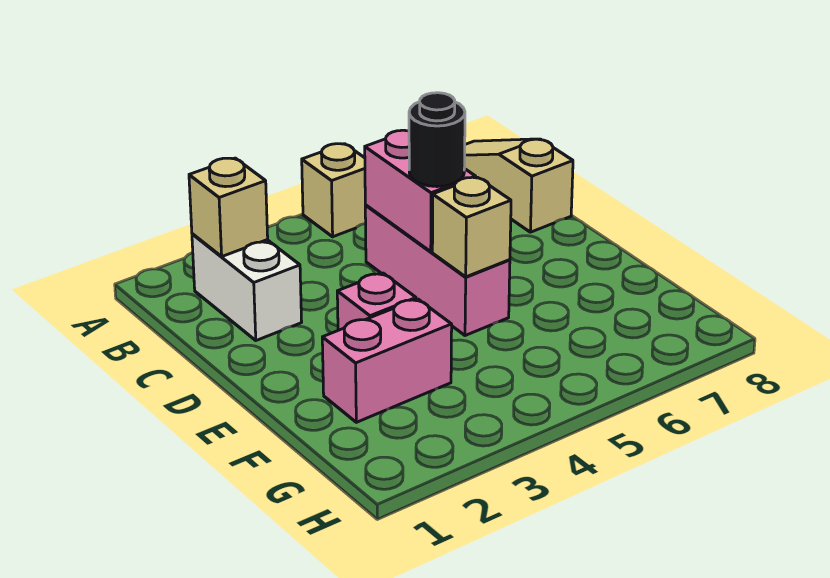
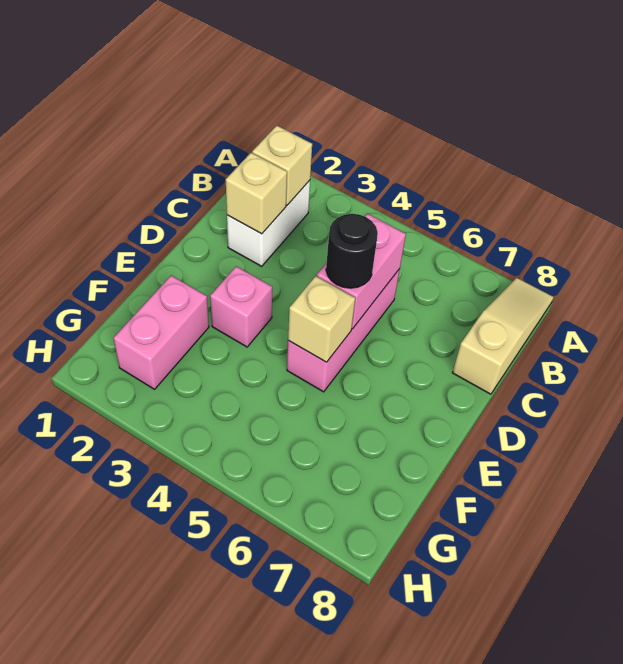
tan brick A5 level 1 -> tan brick C2 level 2
pink brick F2:F3 level 1 -> pink brick F2:G2 level 1

